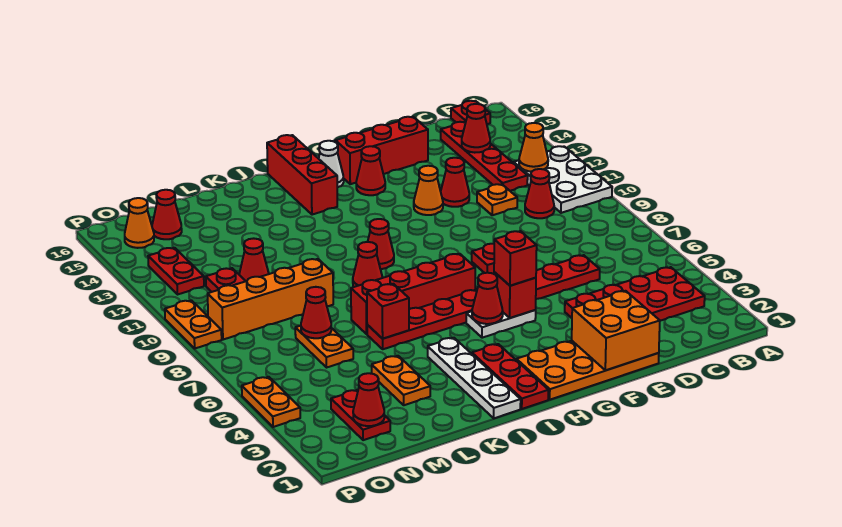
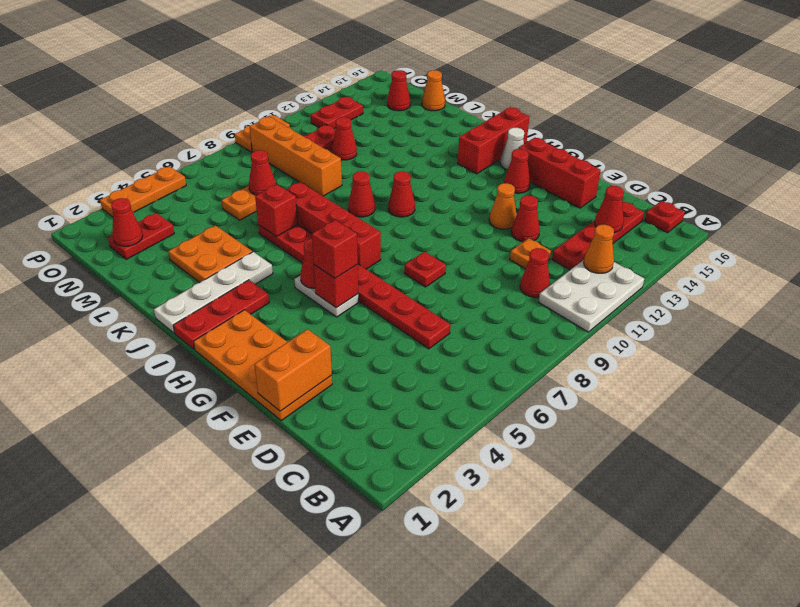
red plate B3:E4 level 1 -> none
orange brick E1:F2 level 2 -> orange brick E1:E2 level 2
orange plate L3:L4 level 1 -> orange plate K3:L4 level 1
orange cone O15 level 1 -> orange cone M16 level 1
orange plate P4:P5 level 1 -> orange plate P3:P5 level 1

